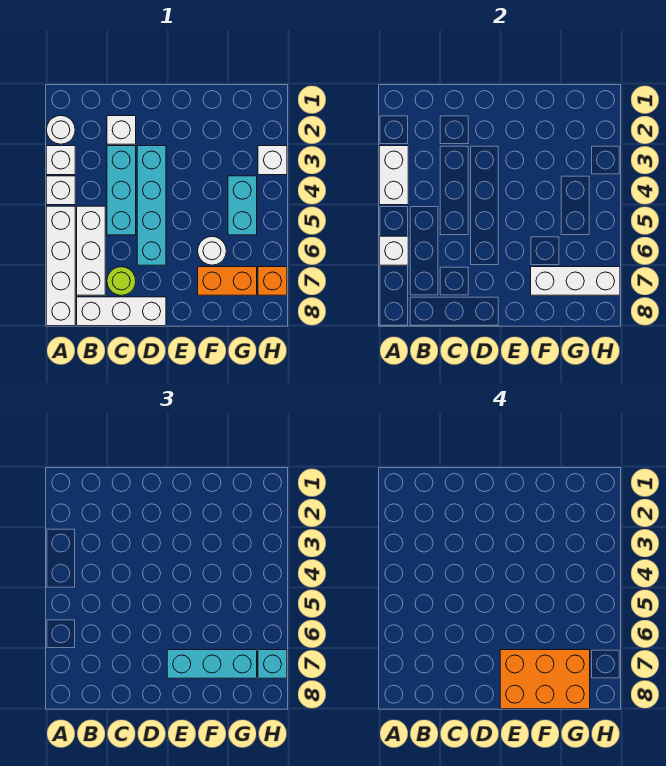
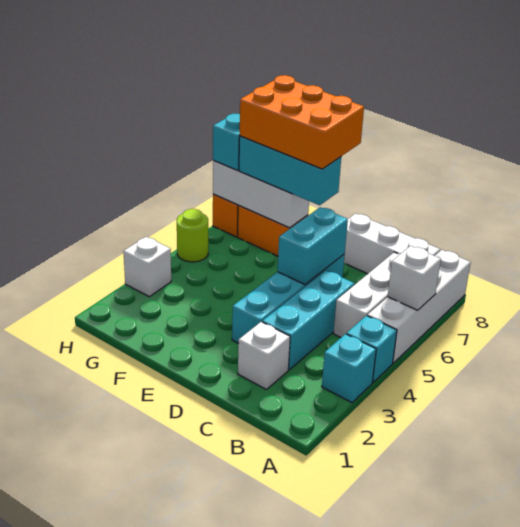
white round brick A2 level 1 -> none
white brick A3 level 1 -> cyan brick A3 level 1
white brick A3:A4 level 2 -> none
white brick A4 level 1 -> cyan brick A4 level 1
lime round brick C7 level 1 -> lime round brick H5 level 1
white round brick F6 level 1 -> none
cyan brick G4:G5 level 1 -> cyan brick D5:D6 level 2

